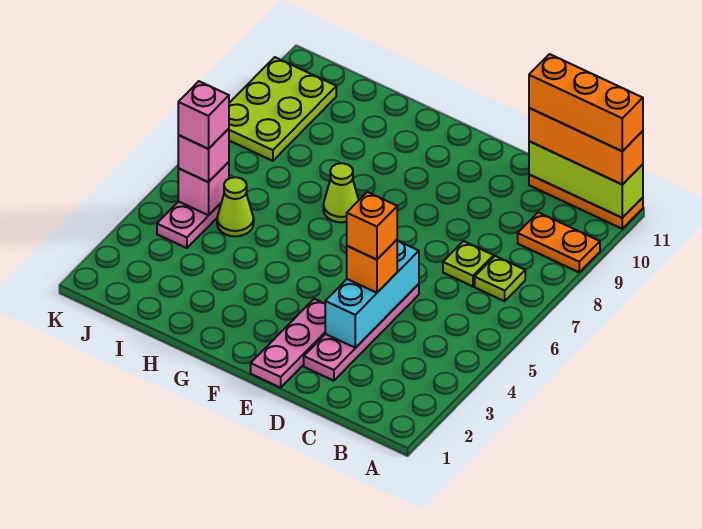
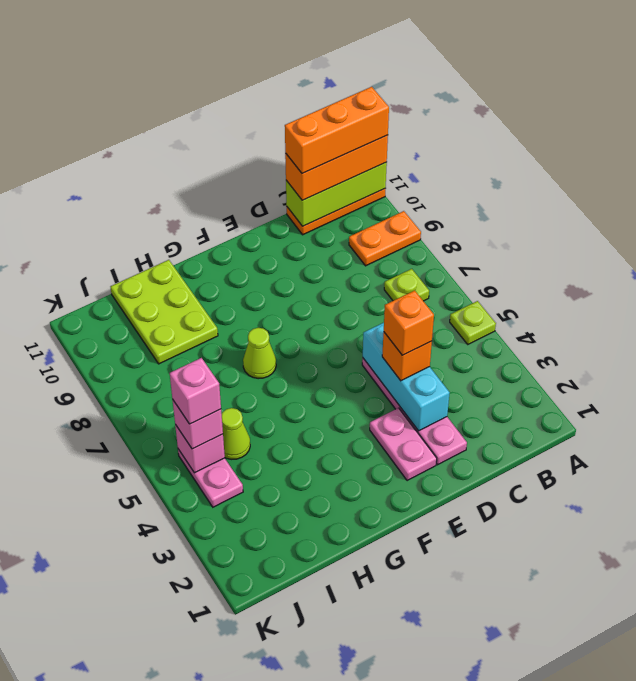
lime plate C7 level 1 -> lime plate A5 level 1
pink plate E1:E3 level 1 -> pink plate E2:E3 level 1
lime plate J8:K10 level 1 -> lime plate H9:I11 level 1

